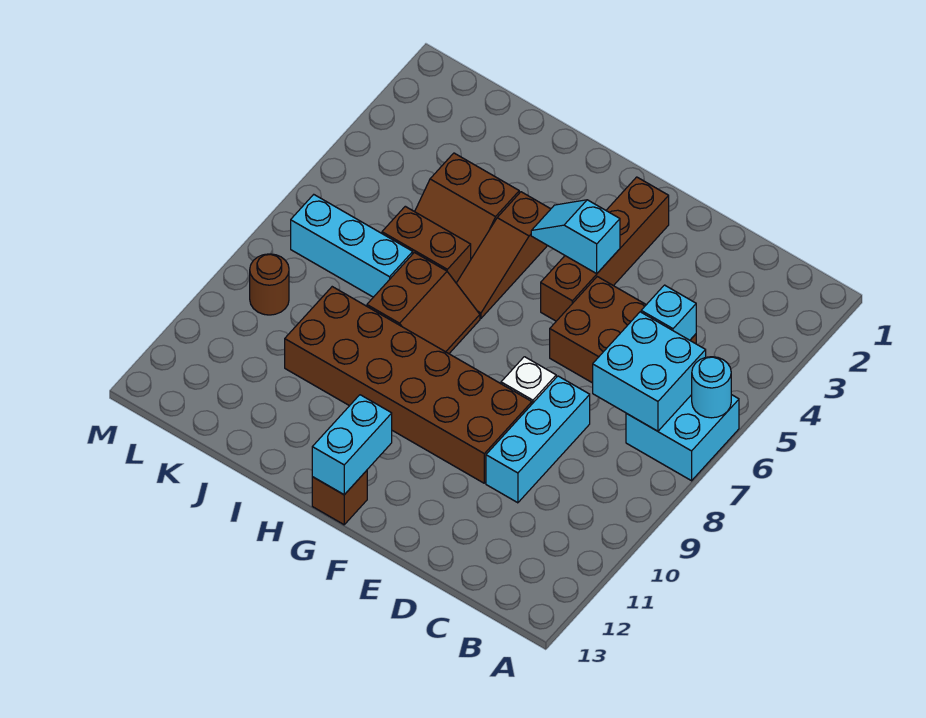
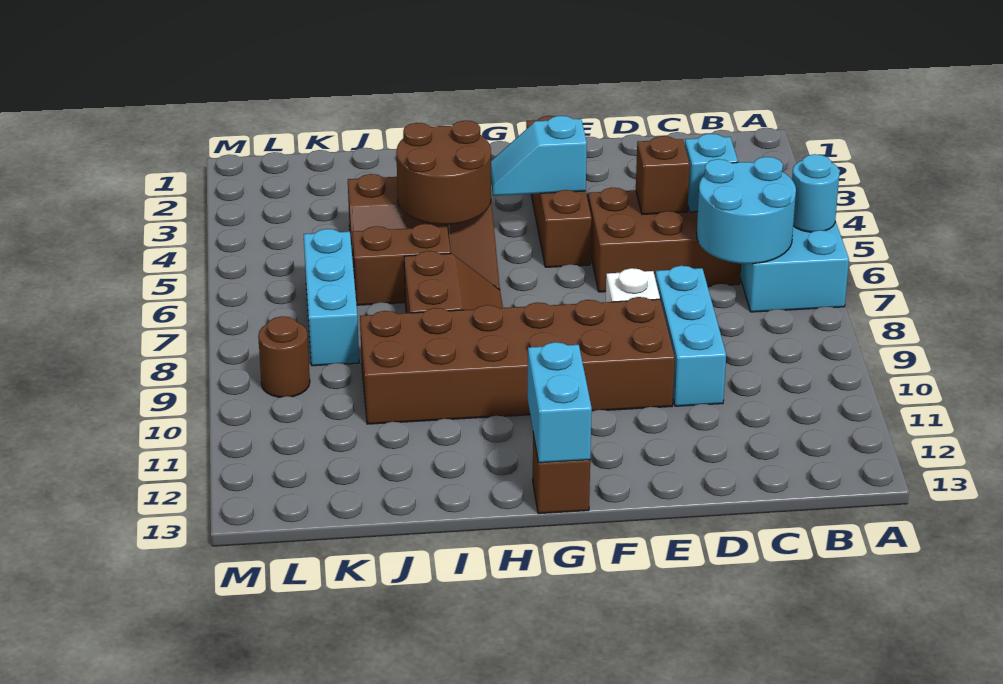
cyan brick B6:C7 level 2 -> cyan round brick B6:C7 level 2
none -> brown brick D5 level 2
none -> brown round brick H4:I5 level 2
cyan brick J7:L7 level 1 -> cyan brick K6:K8 level 1

